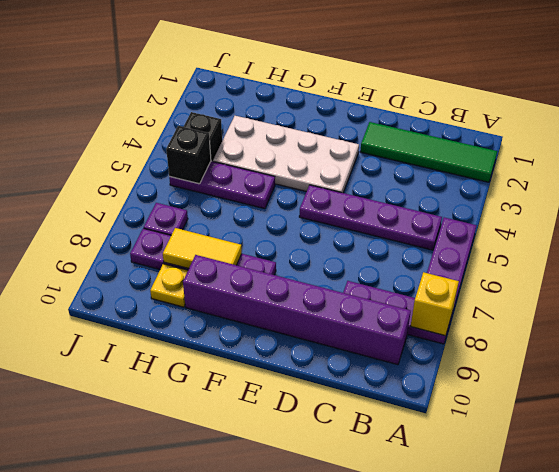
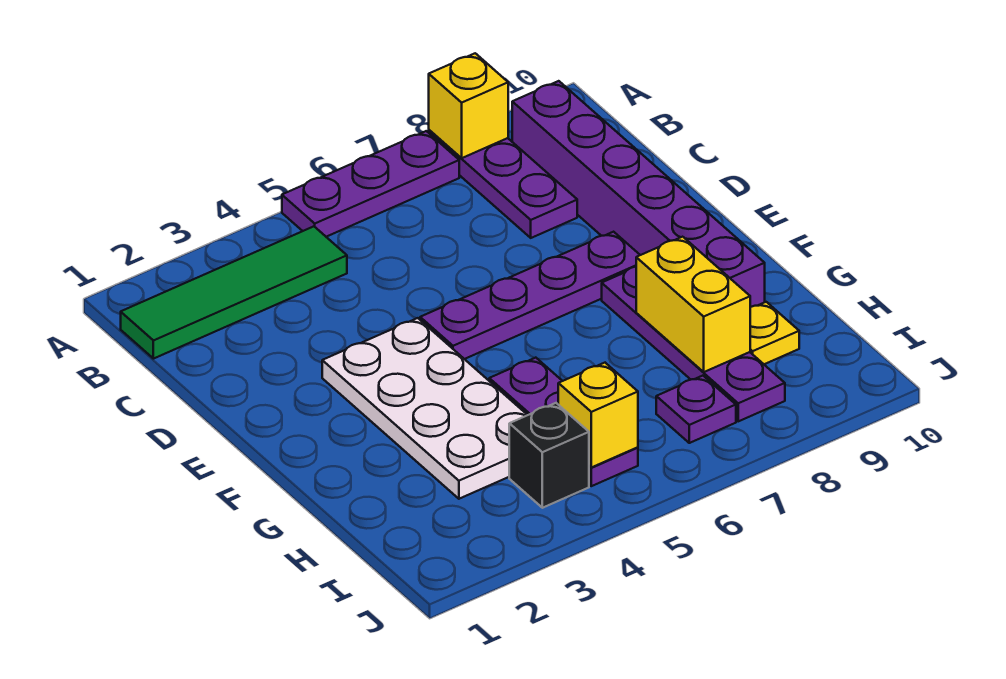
green tile A2:D2 level 1 -> green tile B1:B4 level 1
purple plate B5:E5 level 1 -> purple plate E5:E8 level 1
yellow tile G8:H8 level 2 -> yellow brick G8:H8 level 2
black brick I5 level 2 -> yellow brick I5 level 2

